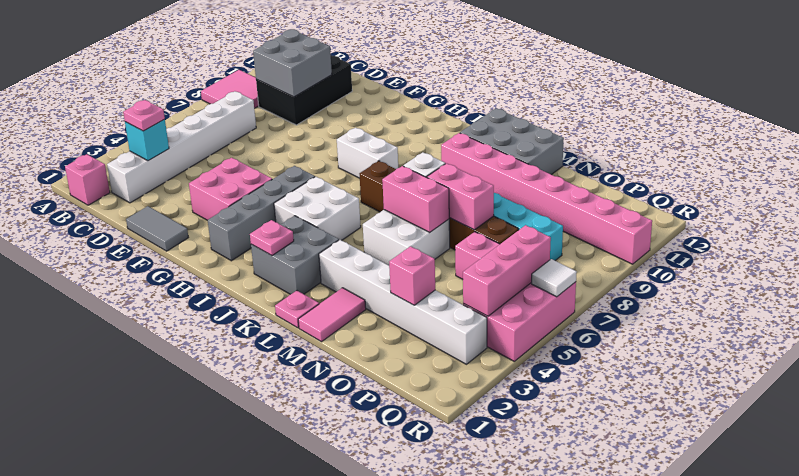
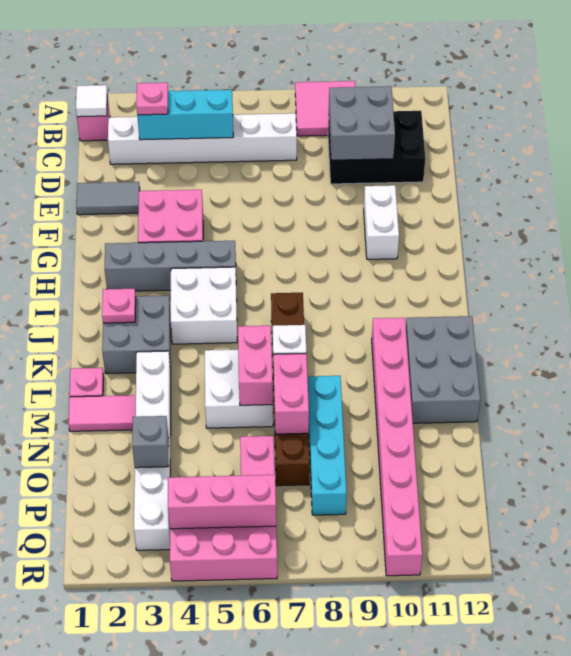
cyan brick C3 level 2 -> cyan brick C3:C5 level 2
grey tile E1:F1 level 1 -> grey tile E1:E2 level 1
white brick H8:I8 level 1 -> white brick F10:G10 level 1
pink brick O3 level 2 -> grey brick O3 level 2
white tile R6 level 2 -> white tile B1 level 2

